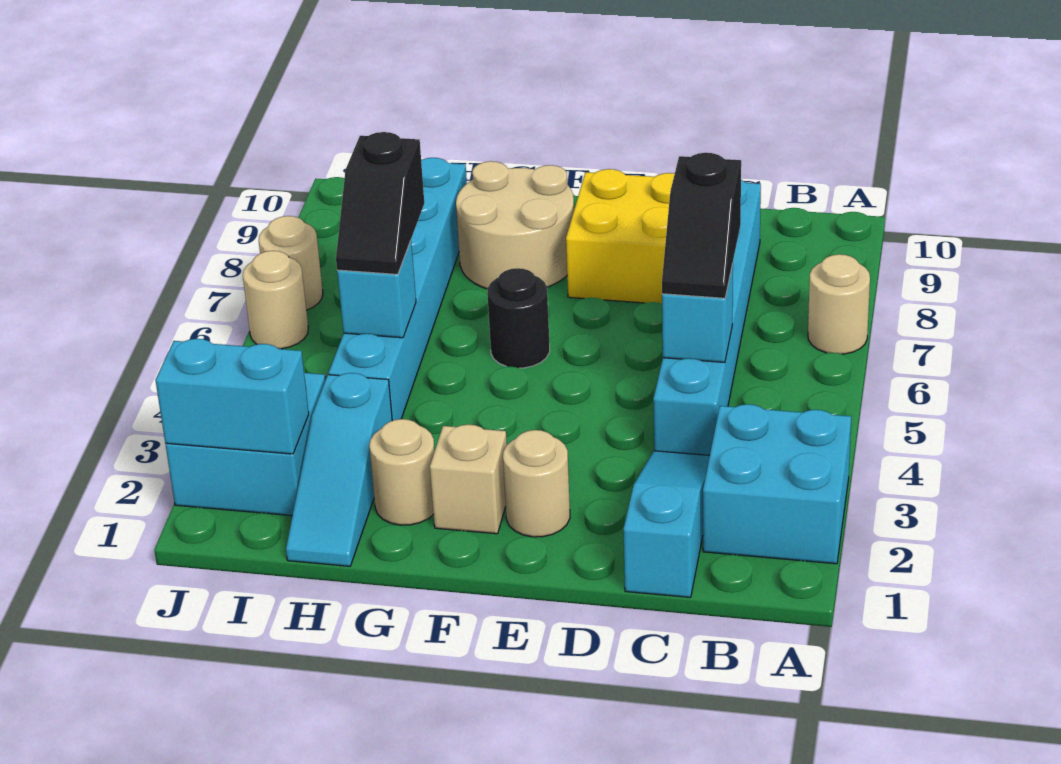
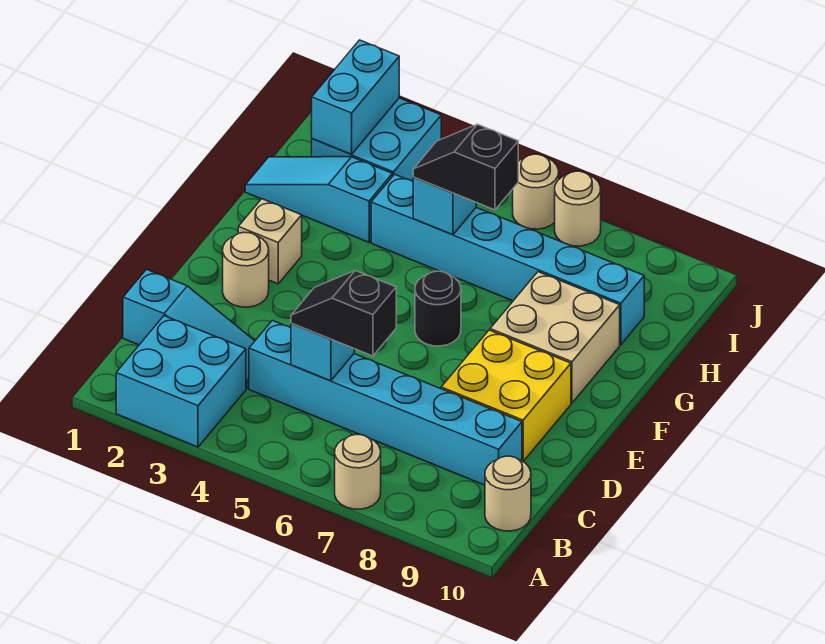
tan round brick F8:G9 level 1 -> tan brick F8:G9 level 1
tan round brick G2 level 1 -> tan round brick B10 level 1

